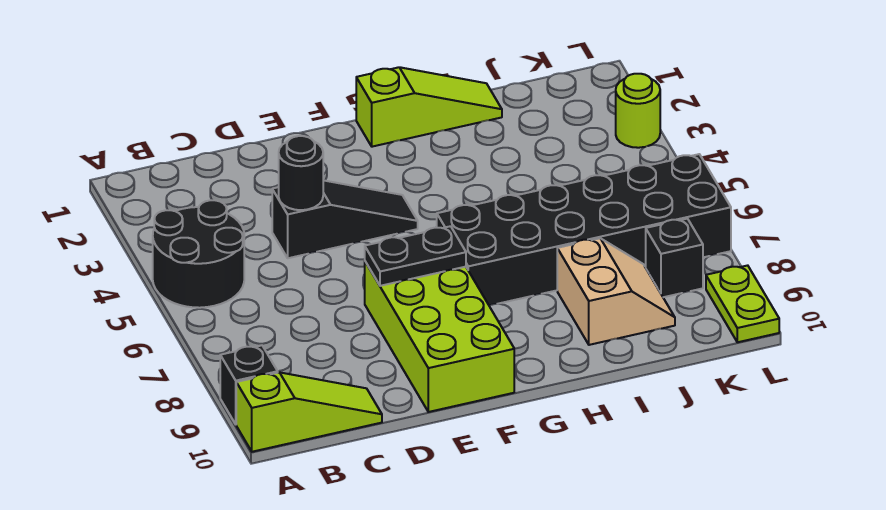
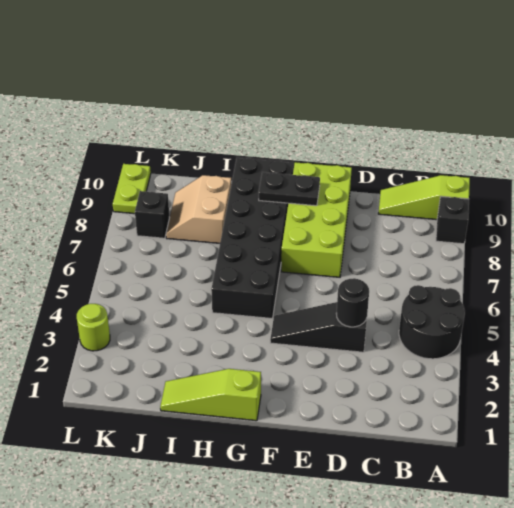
black plate E7:F7 level 2 -> black plate F9:G9 level 2
black brick G6:L7 level 1 -> black brick G5:H10 level 1

